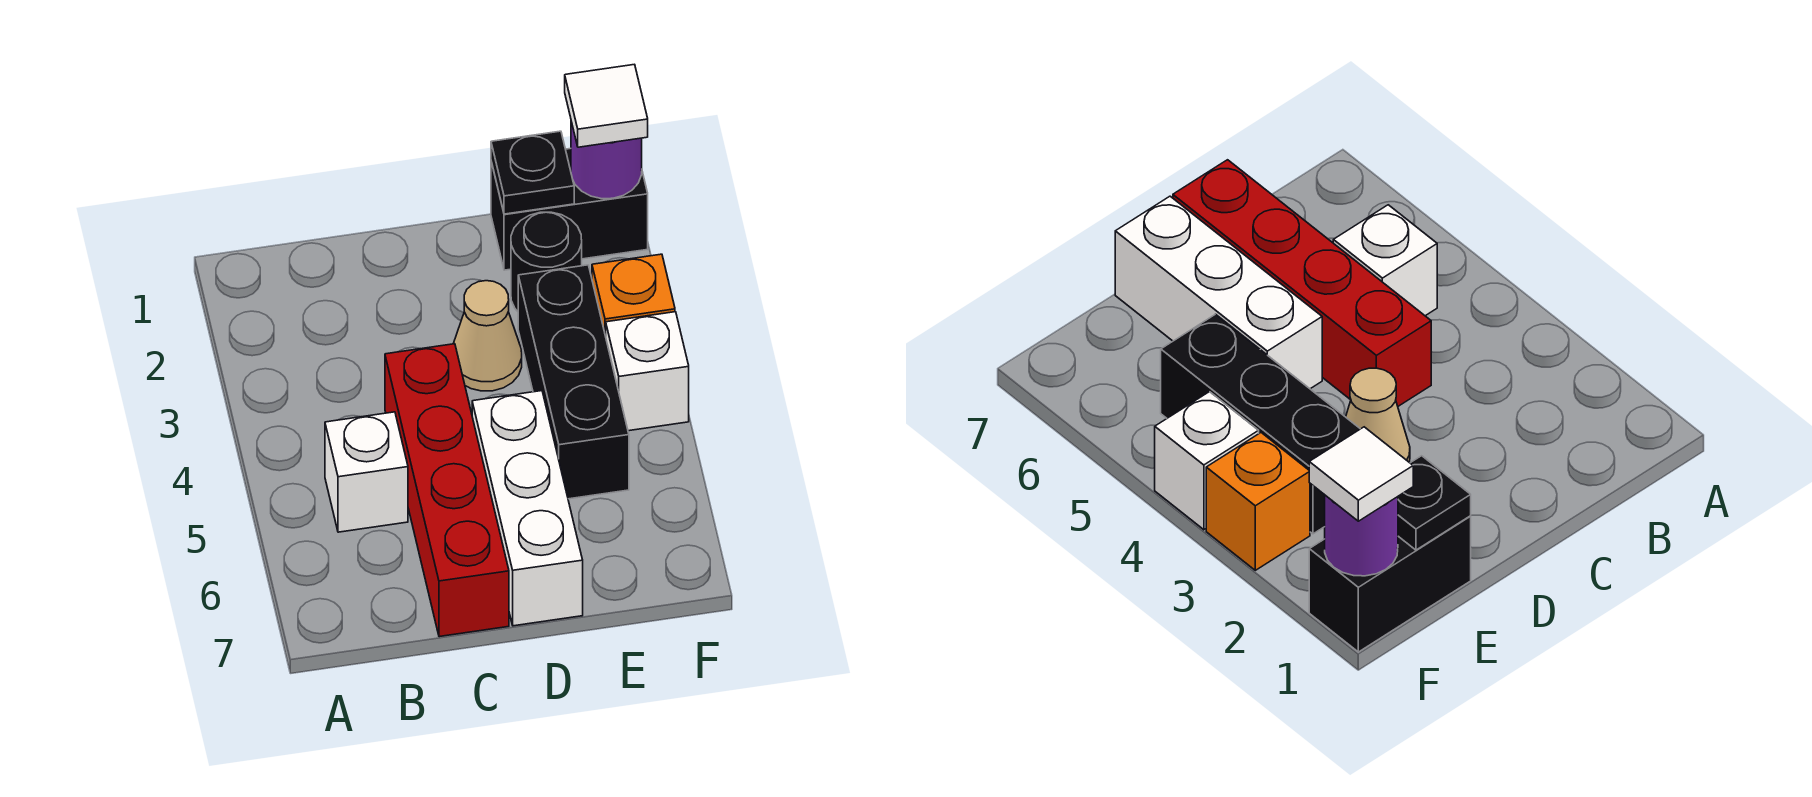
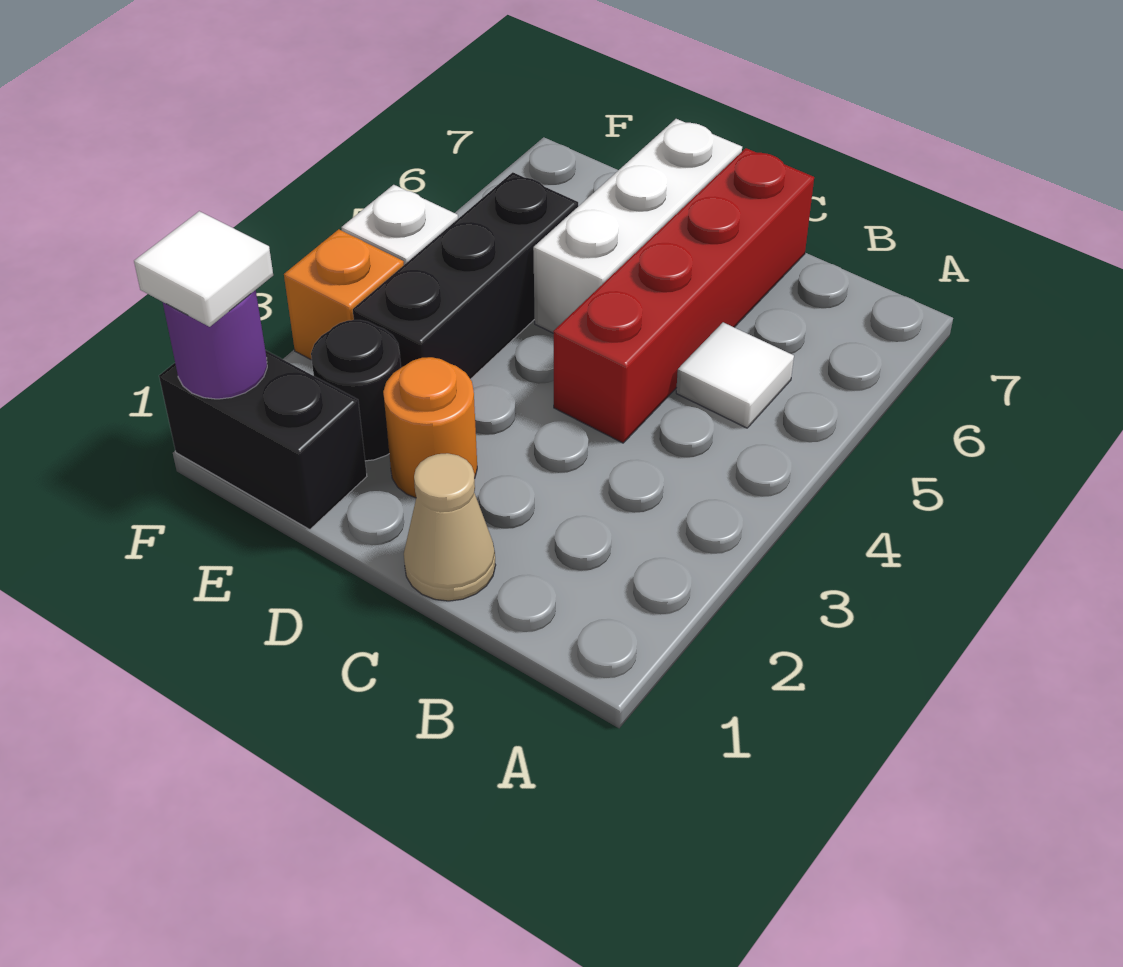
white brick B5 level 1 -> white tile B5 level 1
none -> orange round brick D2 level 1
tan cone D3 level 1 -> tan cone C1 level 1
black plate E1 level 2 -> none

